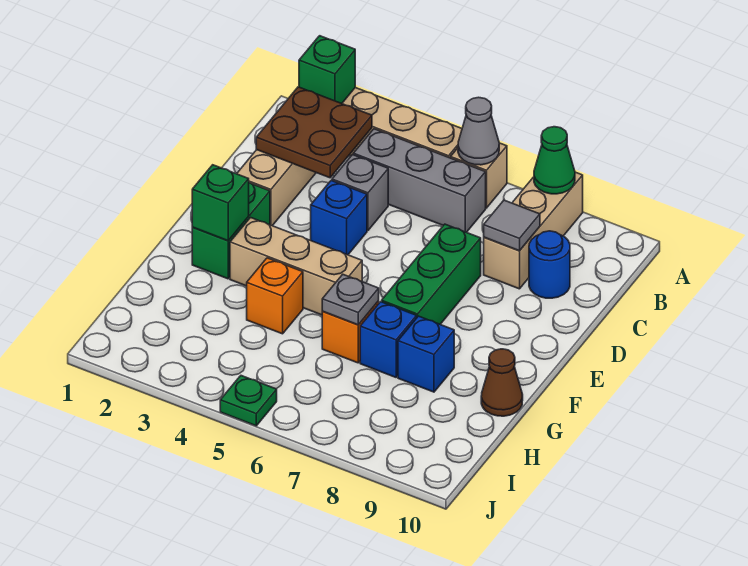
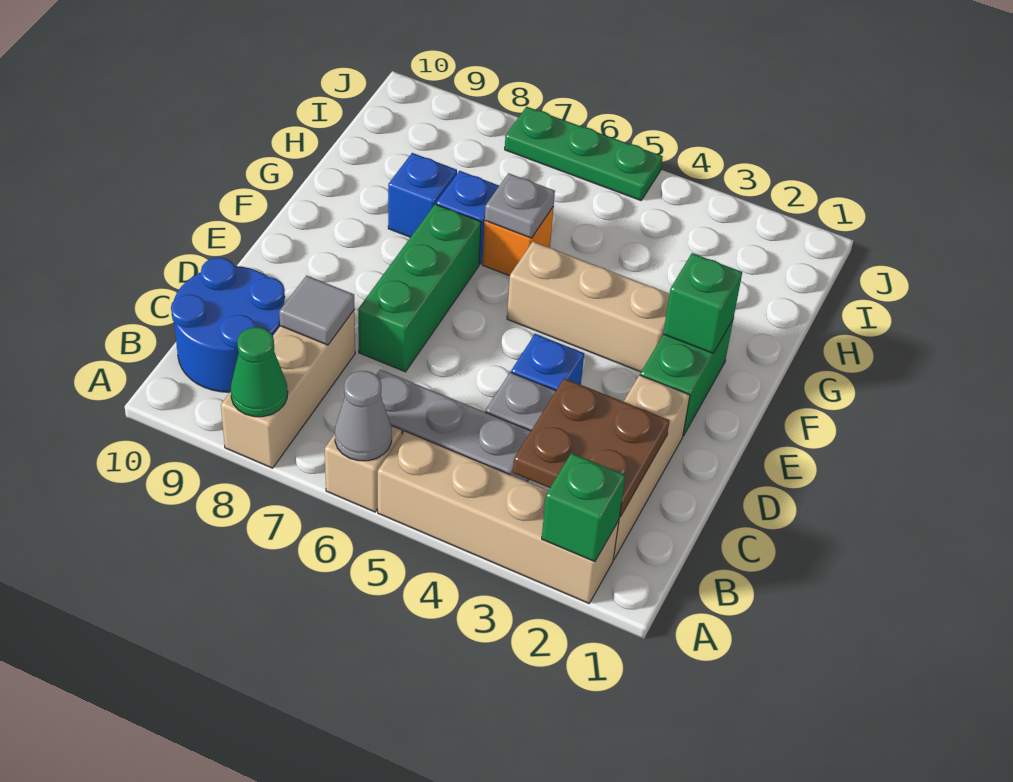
blue round brick C9 level 1 -> blue round brick B9:C10 level 1
orange brick G4 level 1 -> none
brown cone G10 level 1 -> none
green plate J5 level 1 -> green plate J5:J7 level 1

